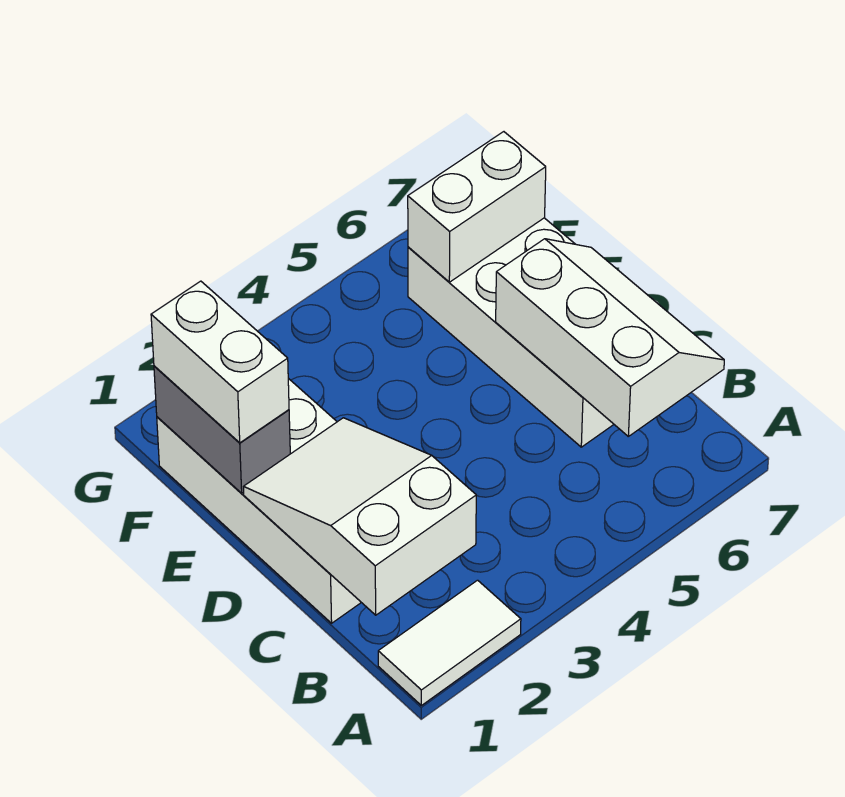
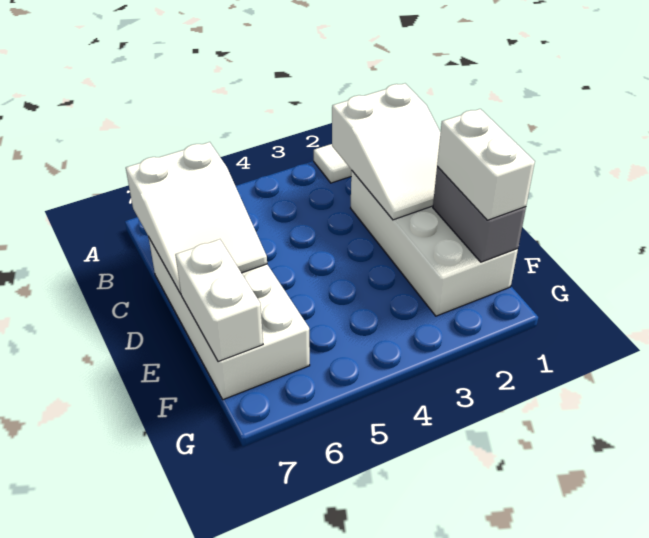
white slope B6:D7 level 2 top 6 -> white slope B6:D7 level 2 top B
white brick F6:F7 level 2 -> white brick E7:F7 level 2

